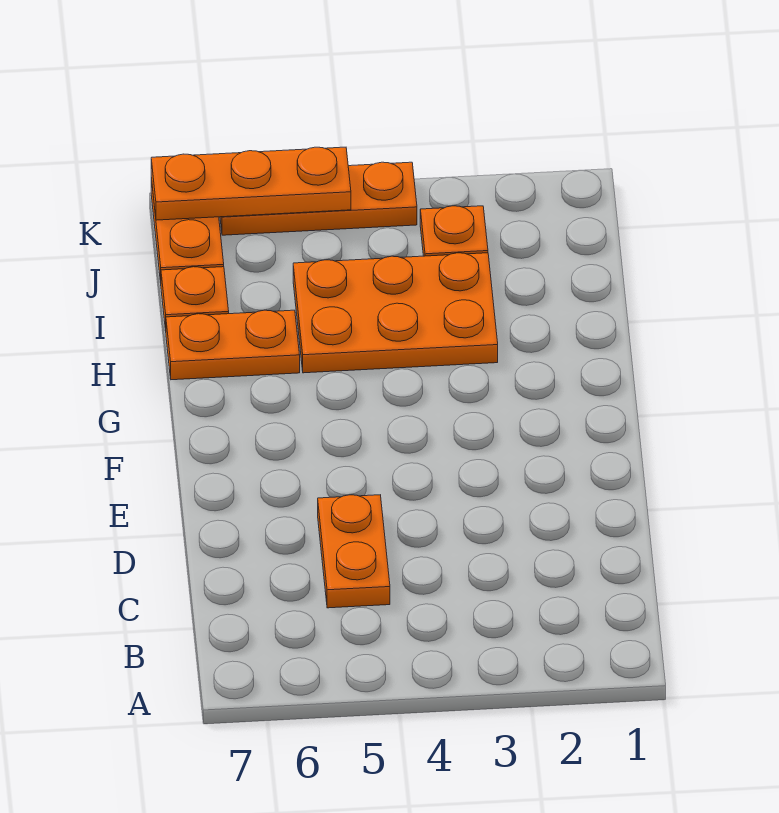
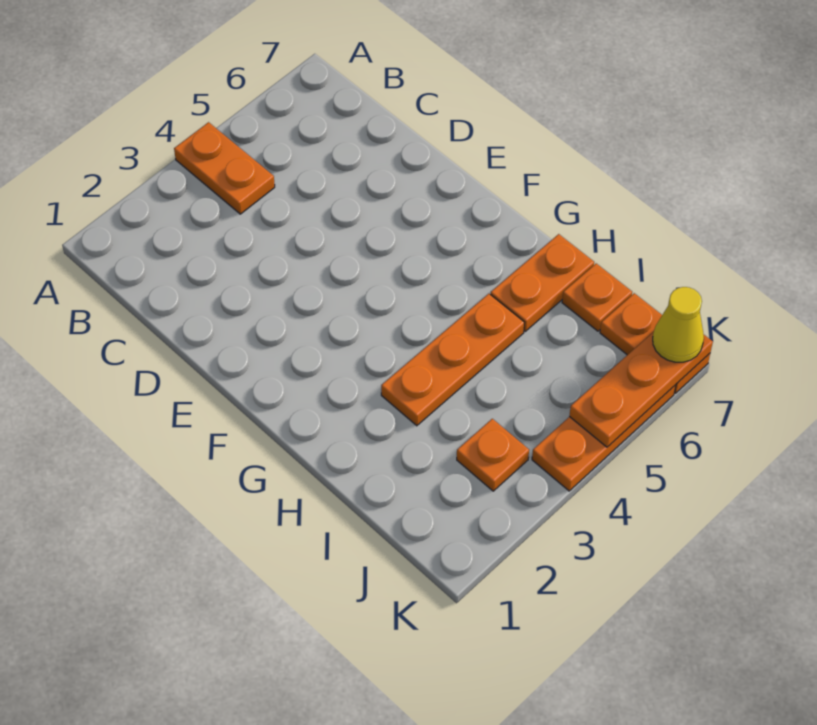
orange plate C5:D5 level 1 -> orange plate A4:B4 level 1
orange plate H3:I5 level 1 -> orange plate H3:H5 level 1
none -> yellow cone K7 level 3

